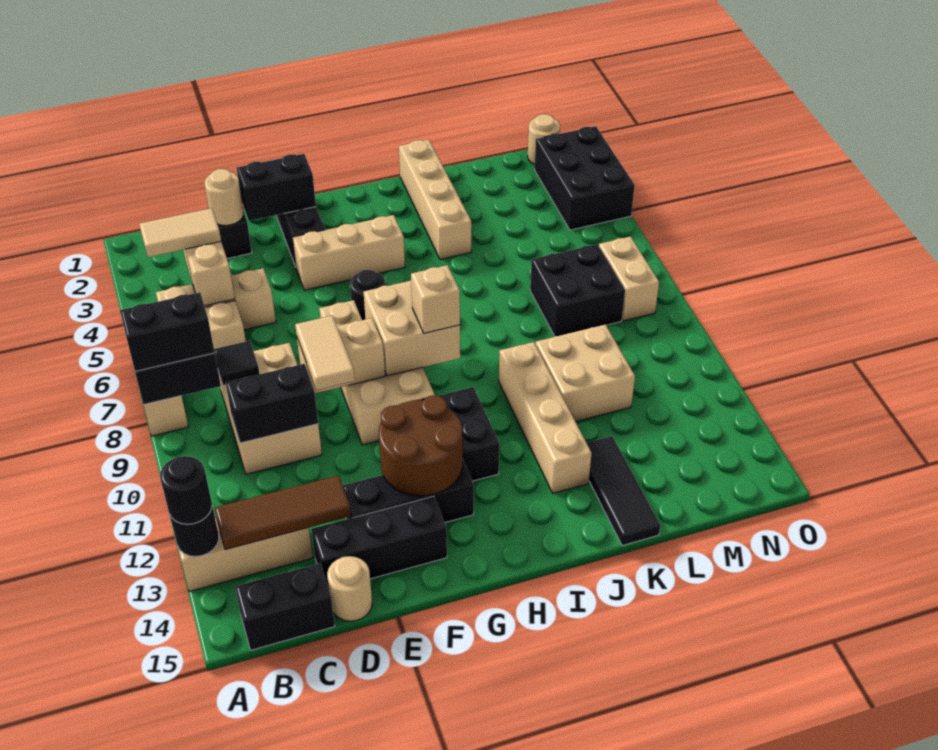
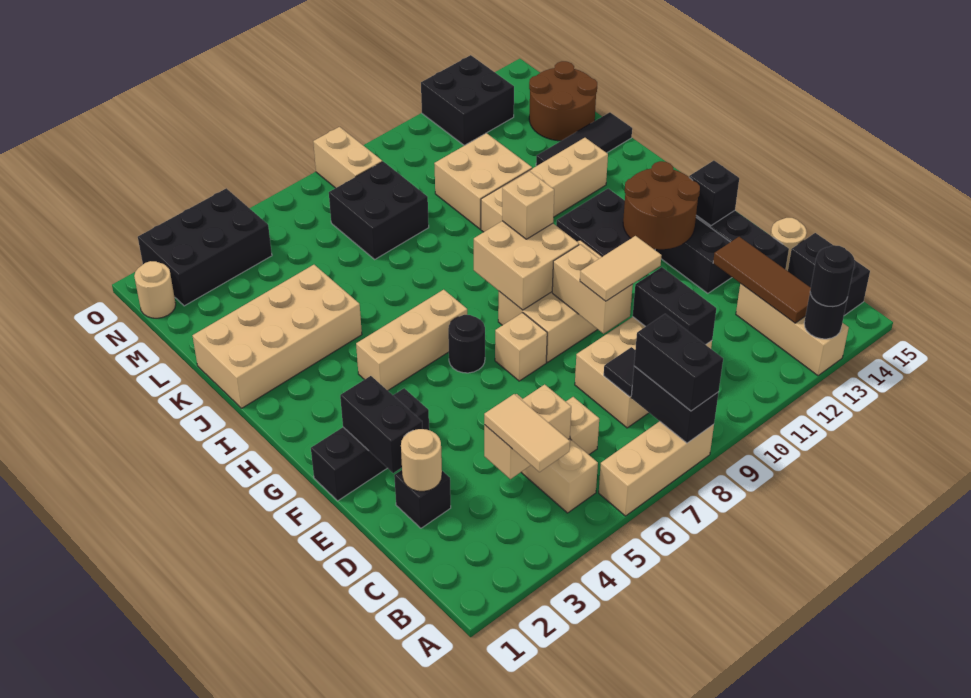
tan brick F4:H4 level 1 -> tan brick H4:H6 level 1
none -> black brick F14 level 2
tan brick J1:J4 level 1 -> tan brick J1:K4 level 1
none -> brown round brick L14:M15 level 1
tan brick N7:N8 level 1 -> tan brick N8:O8 level 1
none -> black brick N12:O13 level 1

